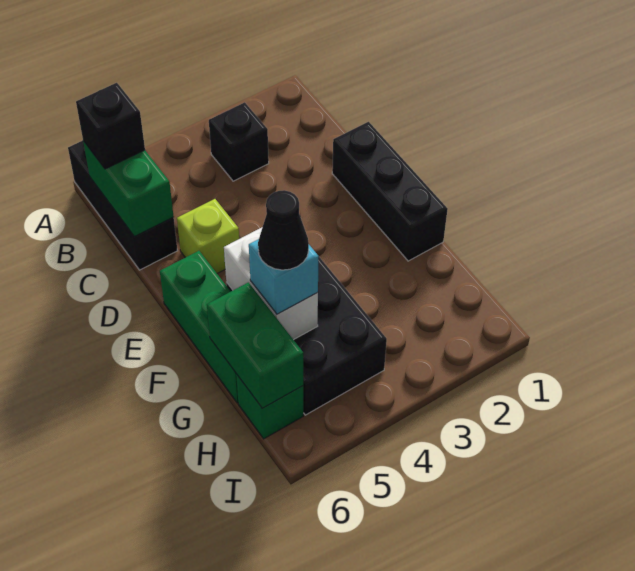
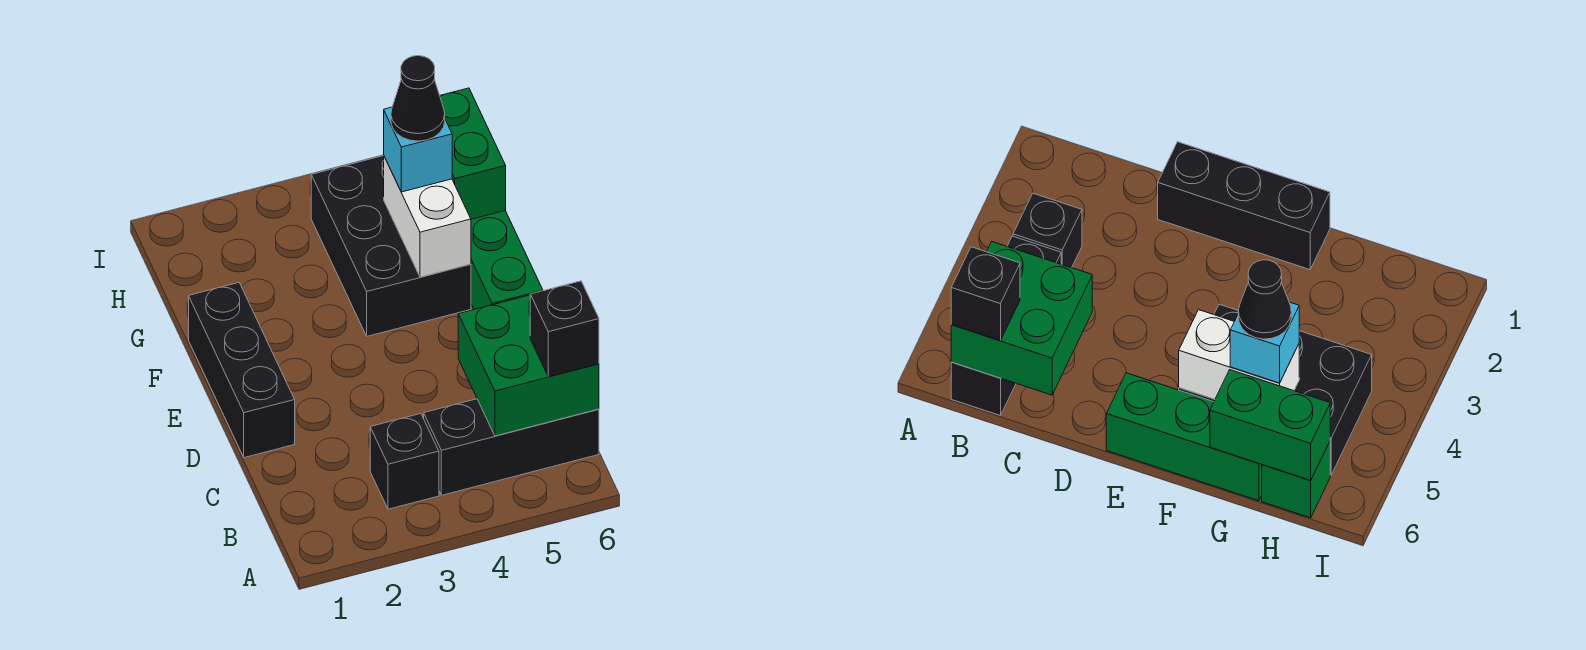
black brick A6:C6 level 1 -> black brick B4:B6 level 1
green brick B6:C6 level 2 -> green brick B5:C6 level 2
lime brick D5 level 1 -> none

